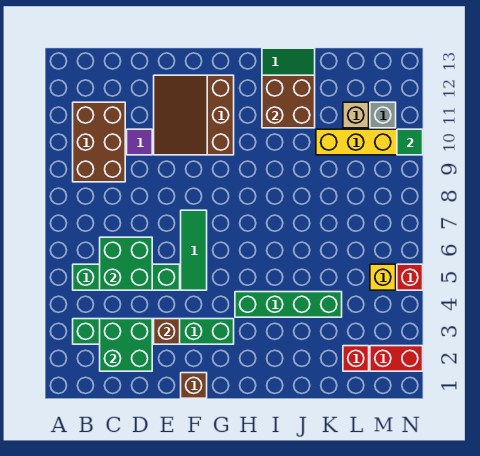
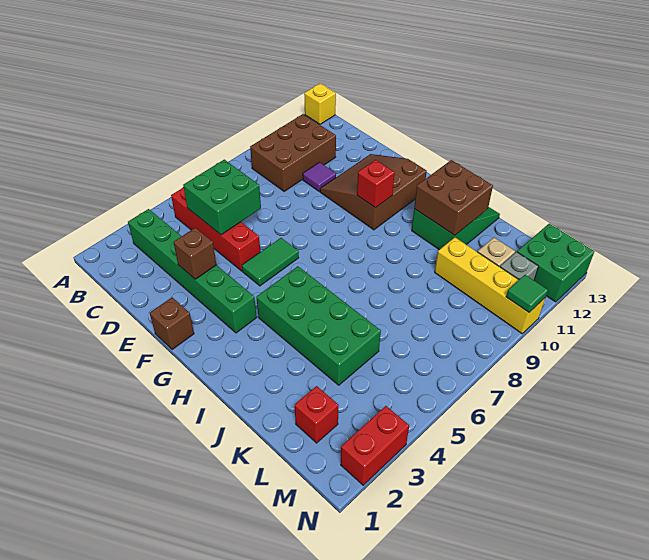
green brick B5:E5 level 1 -> red brick B5:E5 level 1
green brick C2:D3 level 2 -> green brick M12:N13 level 1
green tile F5:F7 level 1 -> green tile F5:F6 level 1
green brick H4:K4 level 1 -> green brick H4:K5 level 1
red brick M2:N2 level 1 -> red brick N2:N3 level 1
yellow brick M5 level 1 -> yellow brick A13 level 1
red brick N5 level 1 -> red brick G10 level 2

